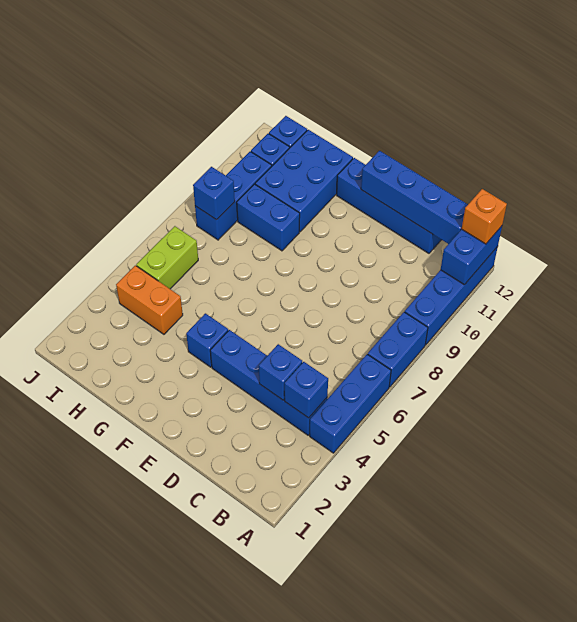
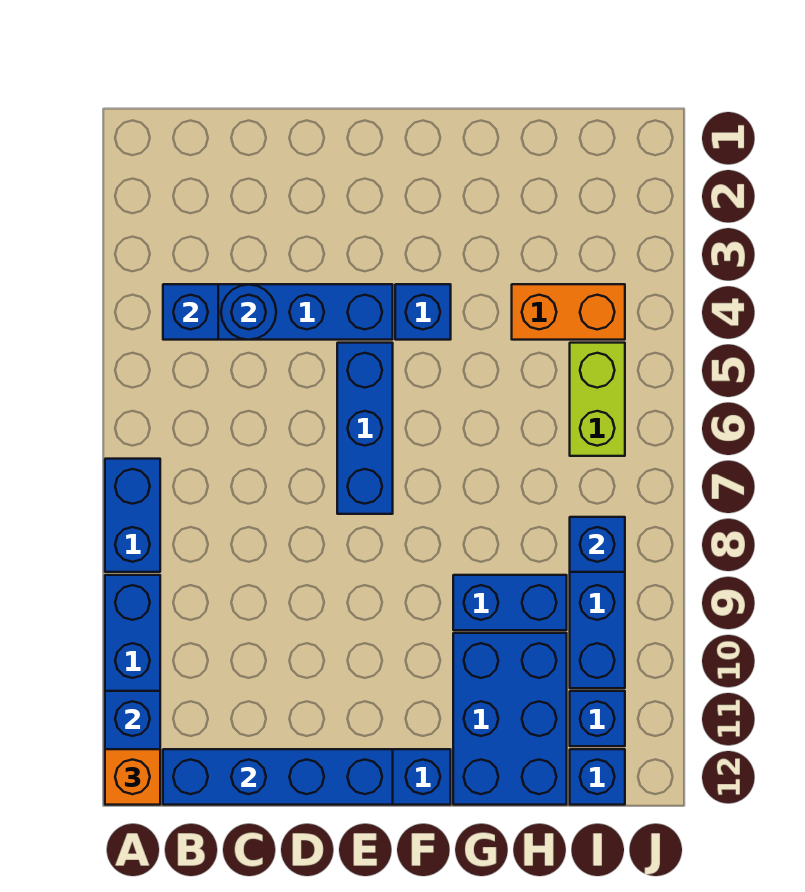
blue brick A4:A6 level 1 -> blue brick E5:E7 level 1
blue brick C4 level 2 -> blue round brick C4 level 2

